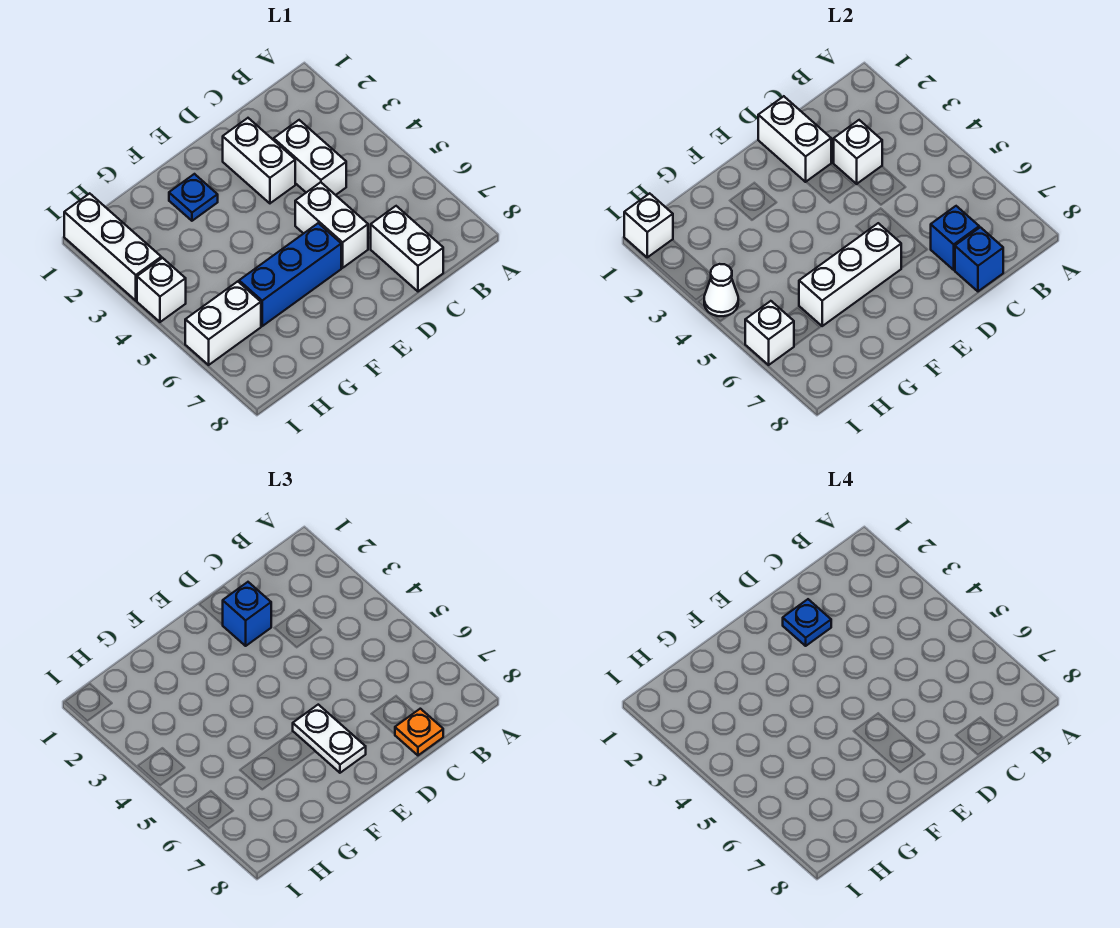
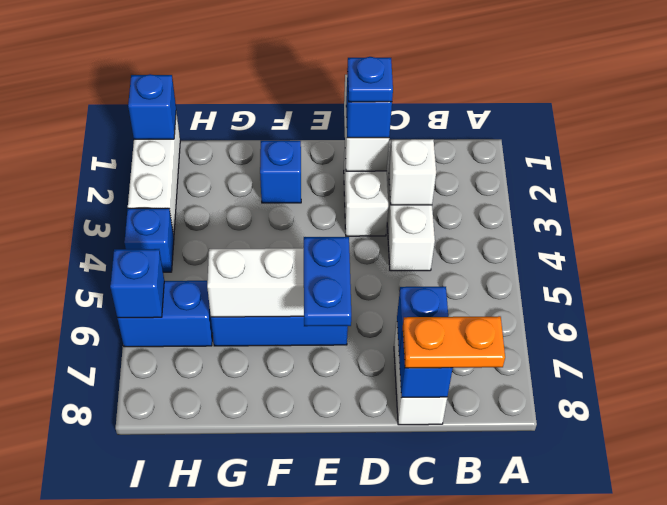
orange plate C8 level 3 -> orange plate B8:C8 level 3
white brick D5:D6 level 1 -> none
white plate E6:E7 level 3 -> blue plate E6:E7 level 3
blue plate F2 level 1 -> blue brick F2 level 1
white brick H6:I6 level 1 -> blue brick H6:I6 level 1
white brick I1 level 2 -> blue brick I1 level 2
white brick I4 level 1 -> blue brick I4 level 1
white cone I4 level 2 -> none
white brick I6 level 2 -> blue brick I6 level 2

